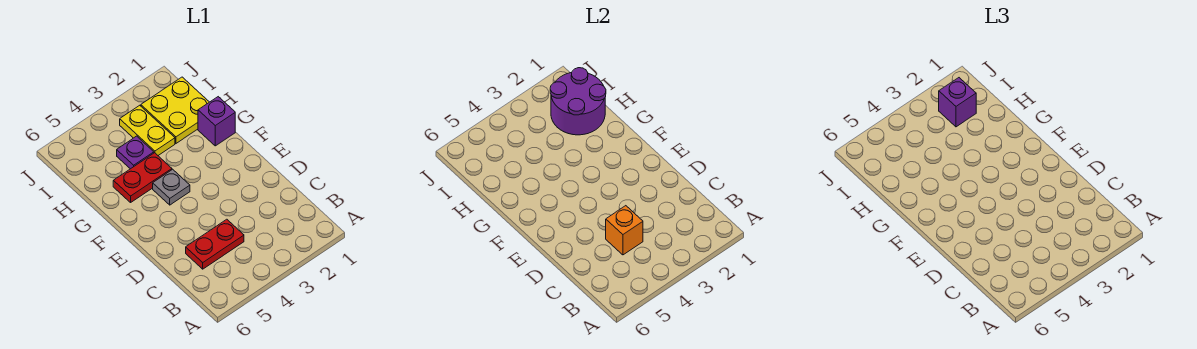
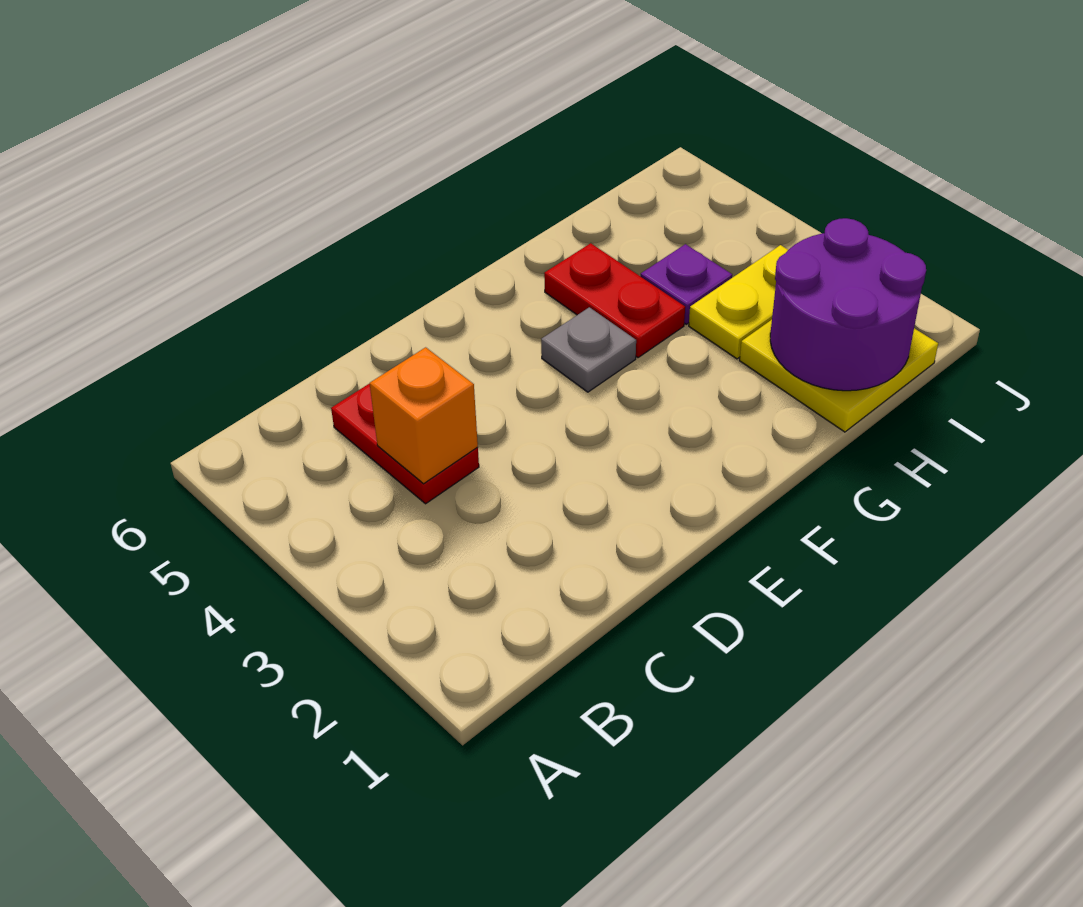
purple brick G1 level 1 -> none
purple brick I2 level 3 -> none

